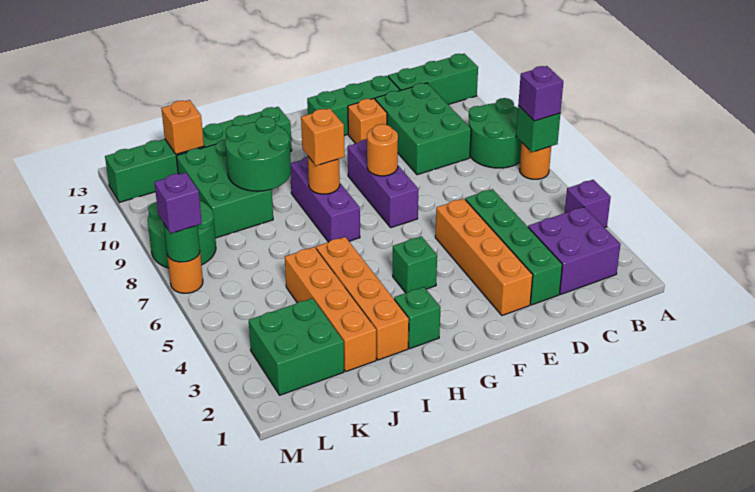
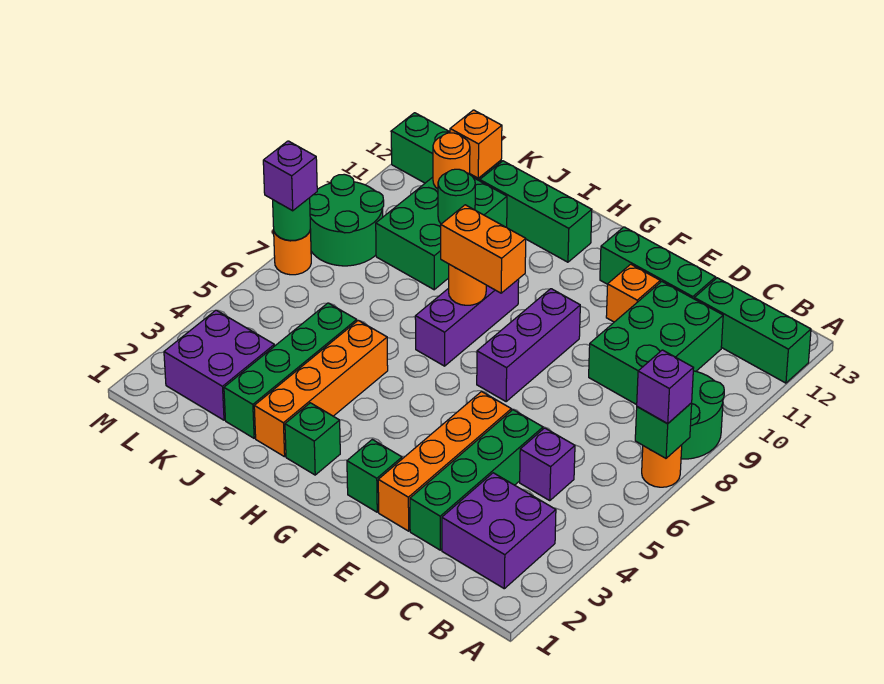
purple brick A4 level 1 -> purple brick C5 level 1
orange round brick F8 level 2 -> orange round brick K11 level 2
green brick G4 level 1 -> green brick F2 level 1
orange brick H8 level 3 -> orange brick G8:H8 level 3
green round brick I9:J10 level 2 -> green round brick J10 level 2
orange brick J2:J5 level 1 -> green brick J2:J5 level 1
green brick K2:L3 level 1 -> purple brick K2:L3 level 1

